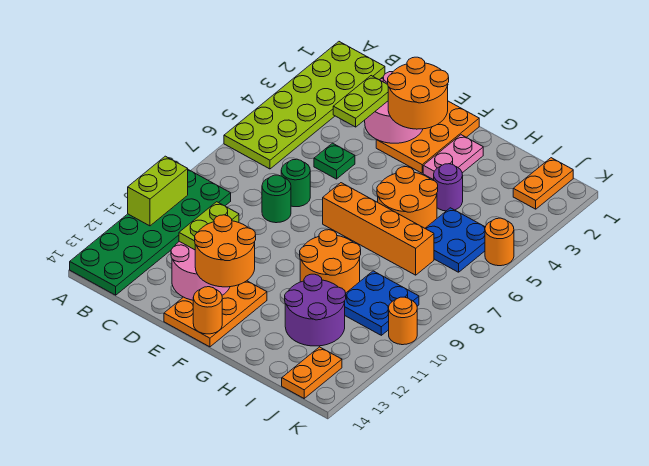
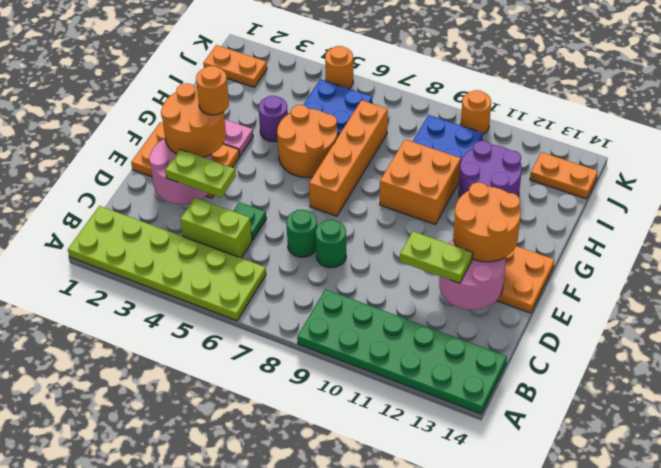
lime brick A10:A11 level 2 -> lime brick C4:C5 level 1
orange round brick F14 level 2 -> orange round brick F3 level 4
orange round brick G9:H10 level 1 -> orange brick G9:H10 level 1

